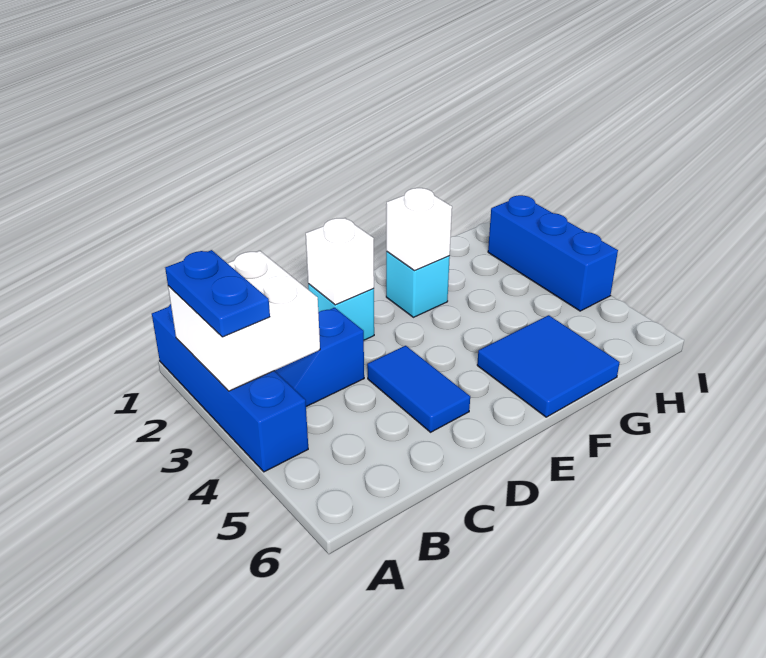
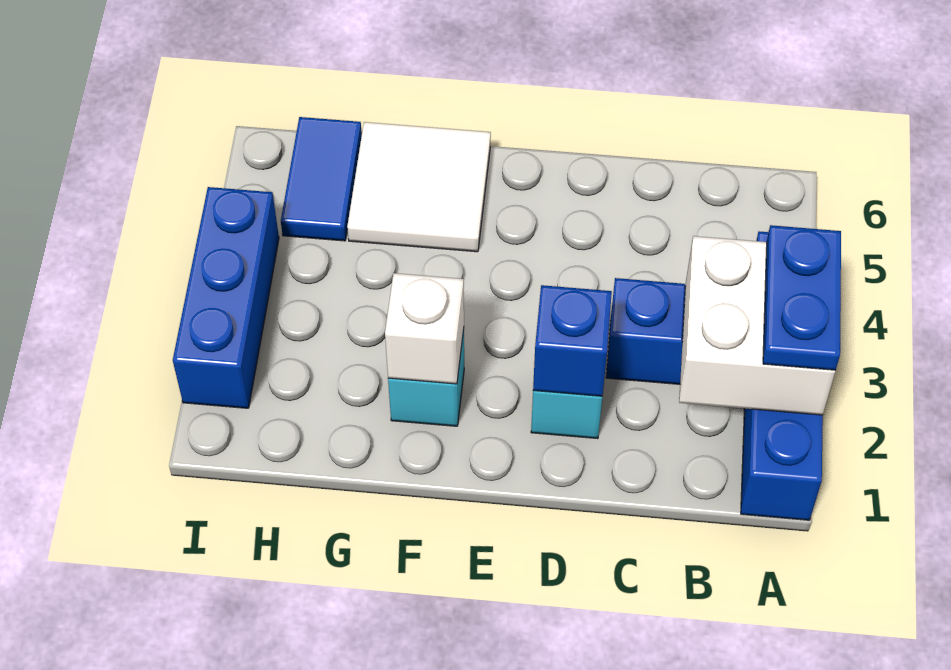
white brick D2 level 2 -> blue brick D2 level 2
blue tile D4:D5 level 1 -> blue tile H5:H6 level 1
blue tile F5:G6 level 1 -> white tile F5:G6 level 1

